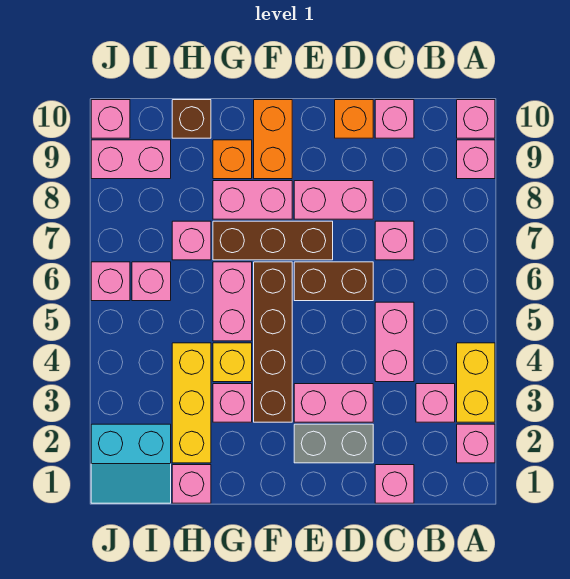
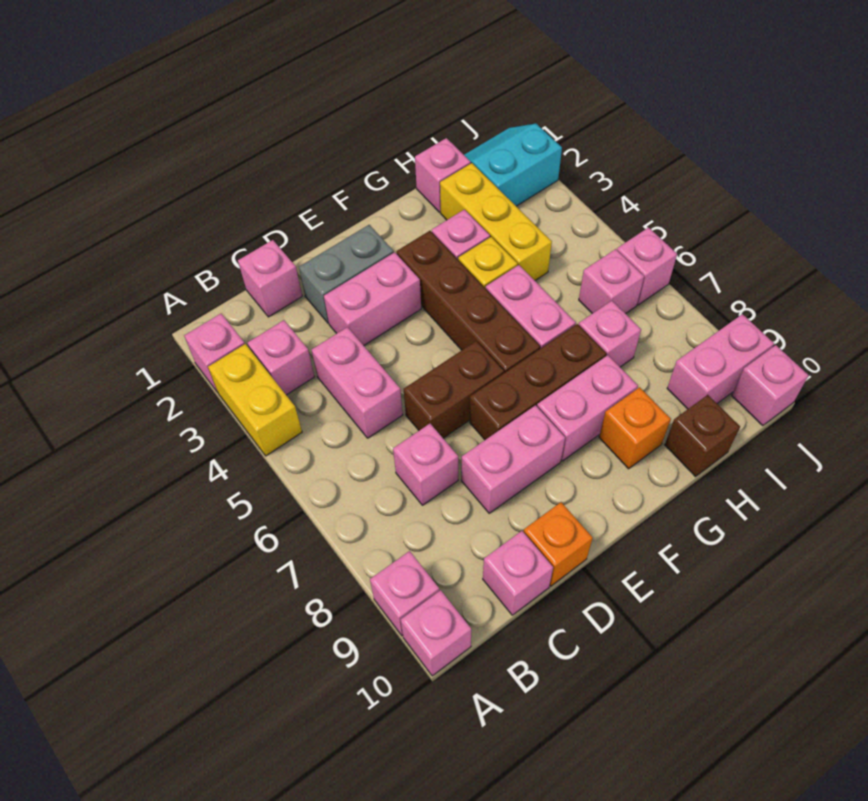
orange brick F9:F10 level 1 -> none

